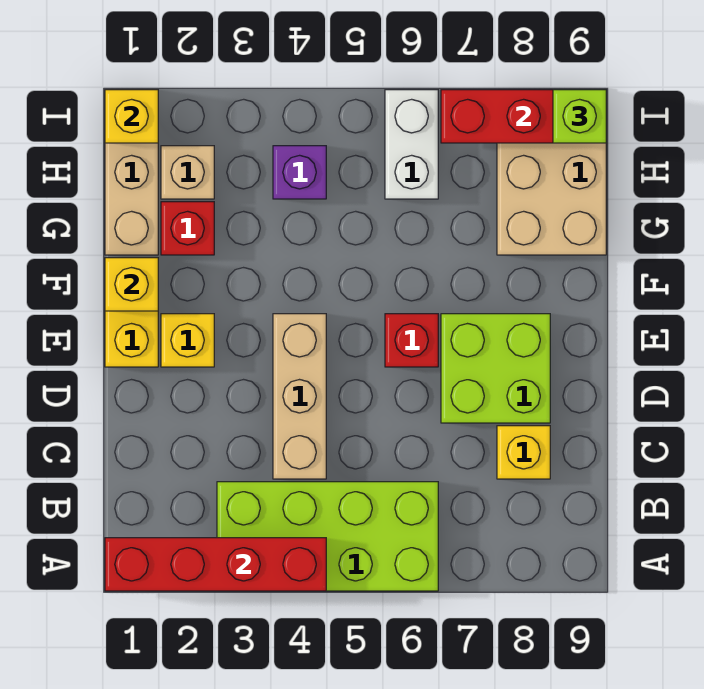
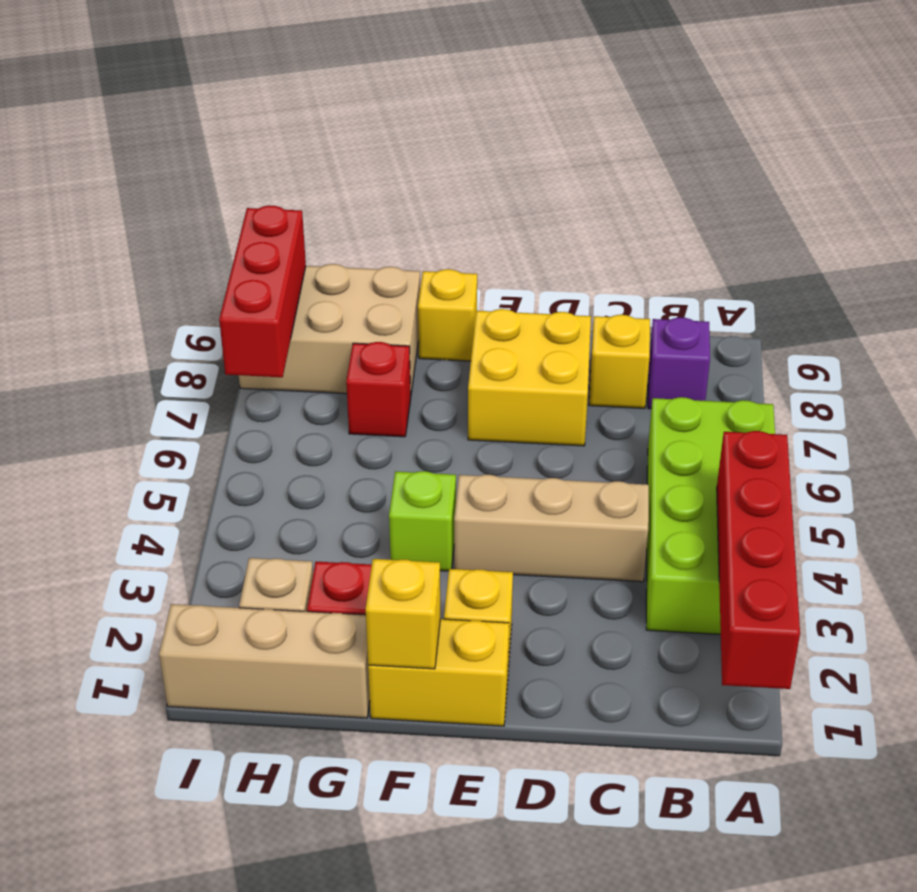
lime brick D7:E8 level 1 -> yellow brick D7:E8 level 1
red brick E6 level 1 -> red brick G7 level 1
purple brick H4 level 1 -> purple brick B8 level 1
white brick H6:I6 level 1 -> none
yellow brick I1 level 2 -> yellow brick F9 level 1
lime brick I9 level 3 -> lime brick F4 level 1

